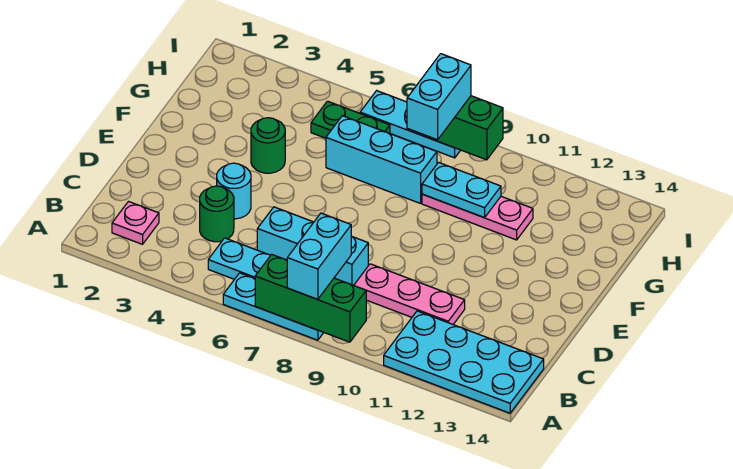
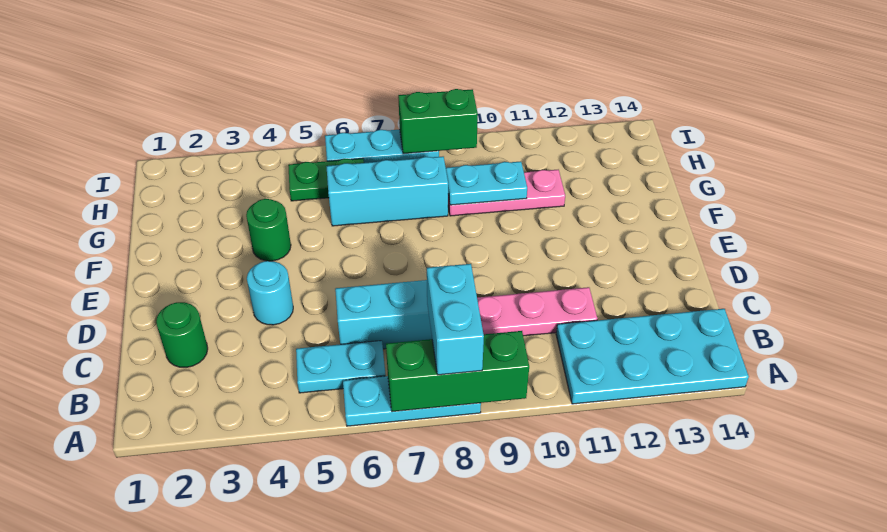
pink plate B2 level 1 -> none
green round brick C4 level 1 -> green round brick C2 level 1
cyan brick H8:I8 level 3 -> none

